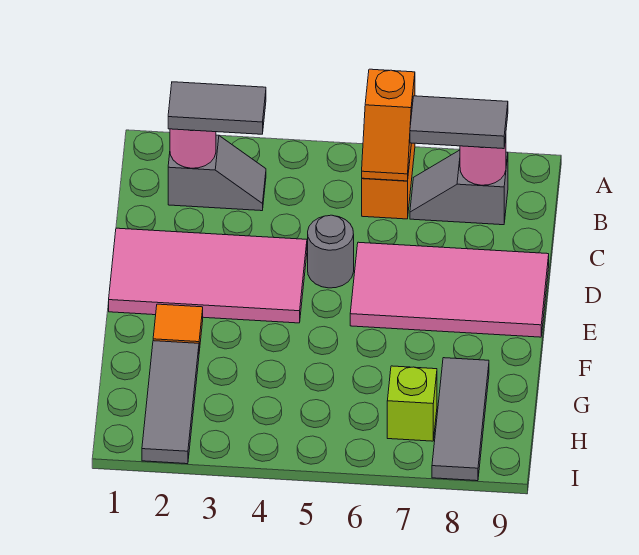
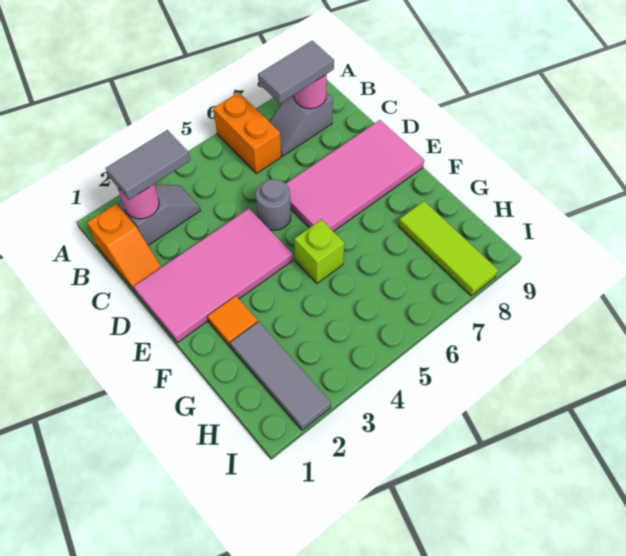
orange slope A6:B6 level 2 top A -> orange slope B1:C1 level 1 top B
grey tile G8:I8 level 1 -> lime tile G8:I8 level 1
lime brick H7 level 1 -> lime brick F5 level 1

